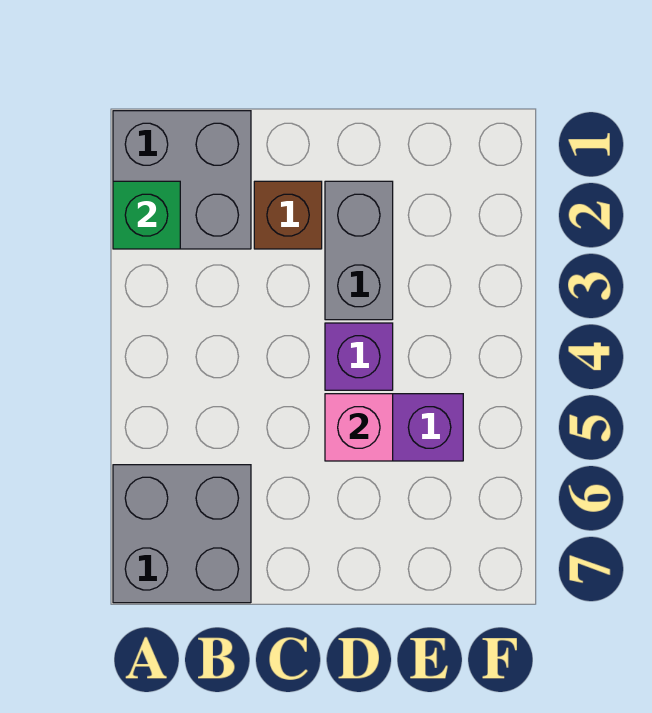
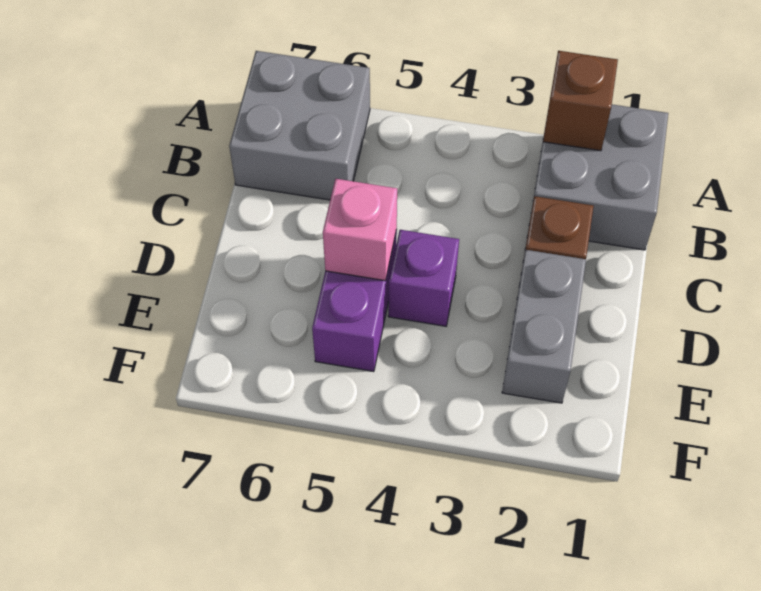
green brick A2 level 2 -> brown brick A2 level 2
grey brick D2:D3 level 1 -> grey brick D2:E2 level 1

